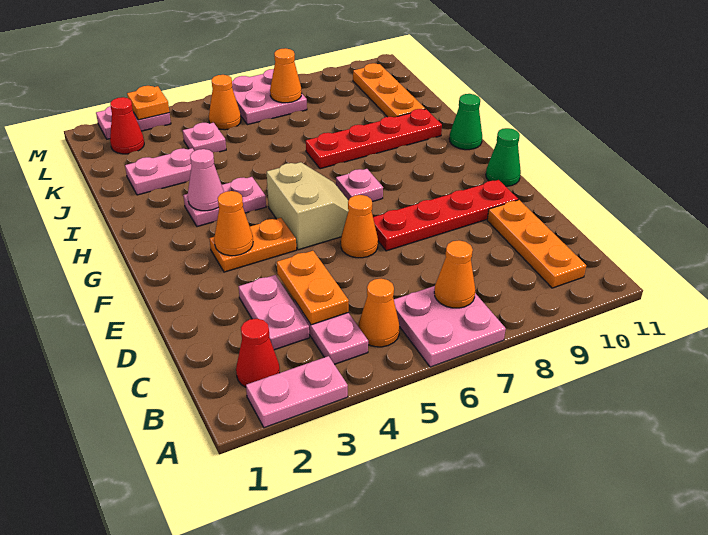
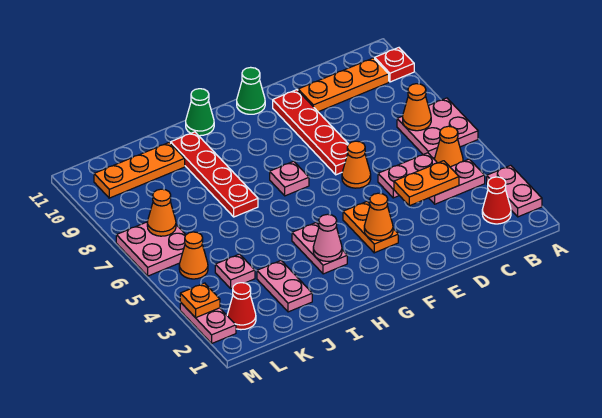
none -> red plate A10 level 1
pink plate C3:D3 level 1 -> pink plate C5:D5 level 1
tan slope F5:G6 level 1 top 5 -> none

